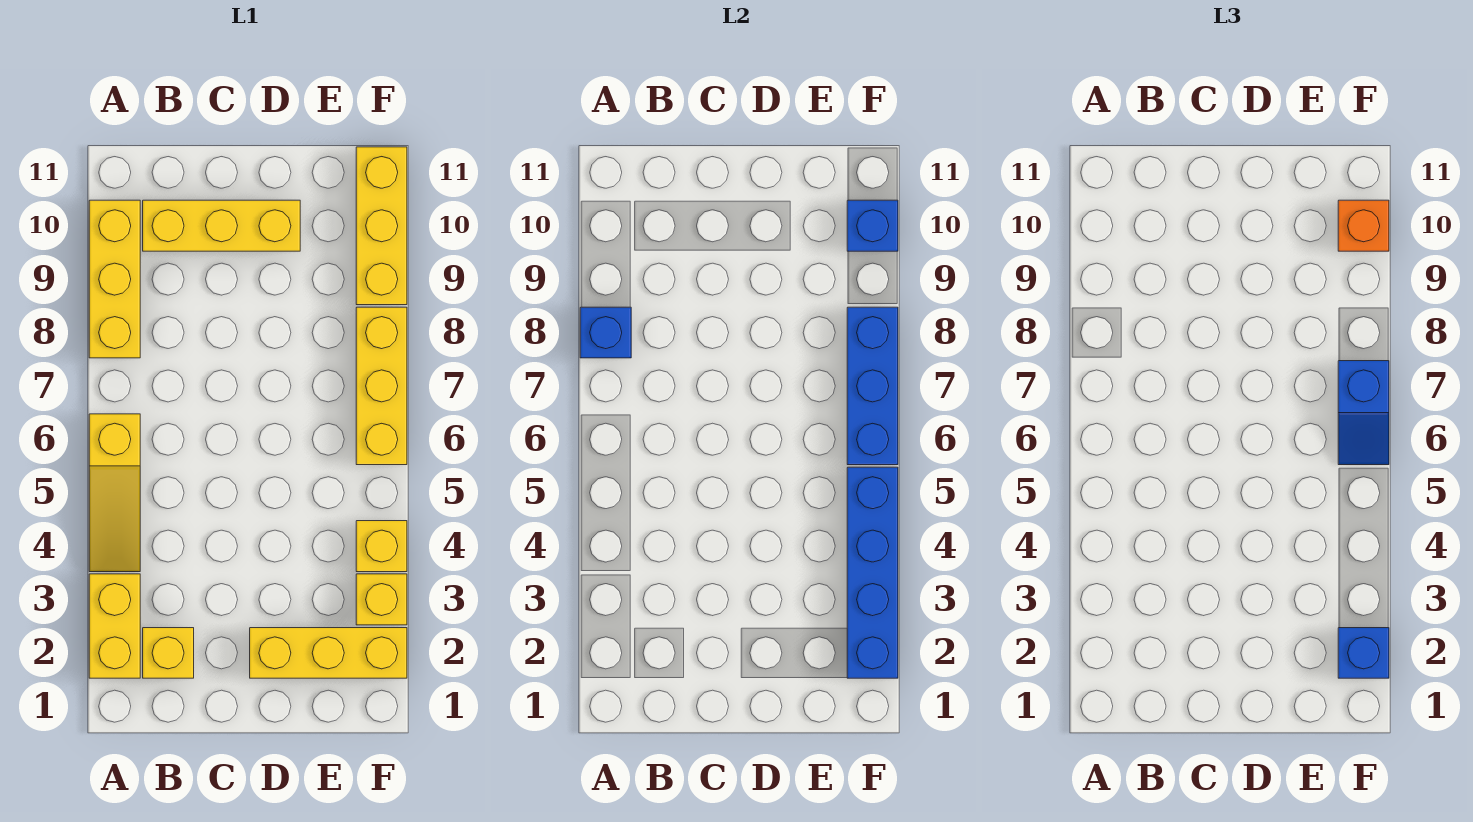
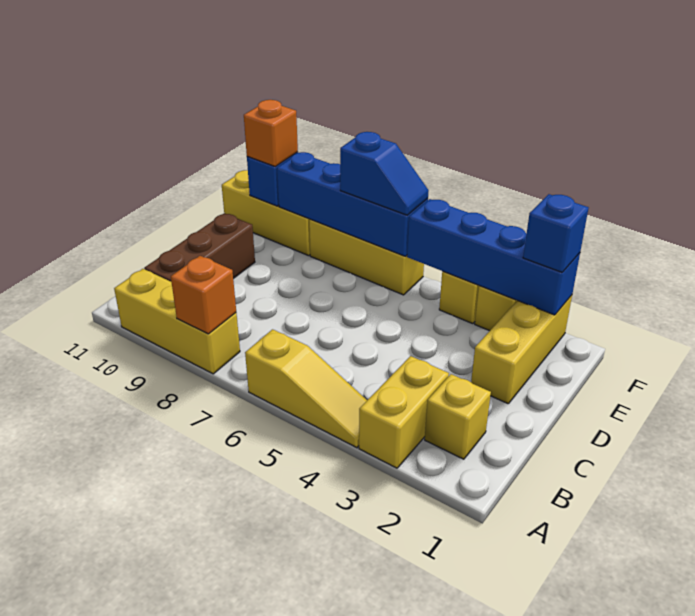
yellow brick A2:A3 level 1 -> yellow brick A3:B3 level 1
blue brick A8 level 2 -> orange brick A8 level 2
yellow brick B10:D10 level 1 -> brown brick B10:D10 level 1
blue brick F6:F8 level 2 -> blue brick F6:F9 level 2

